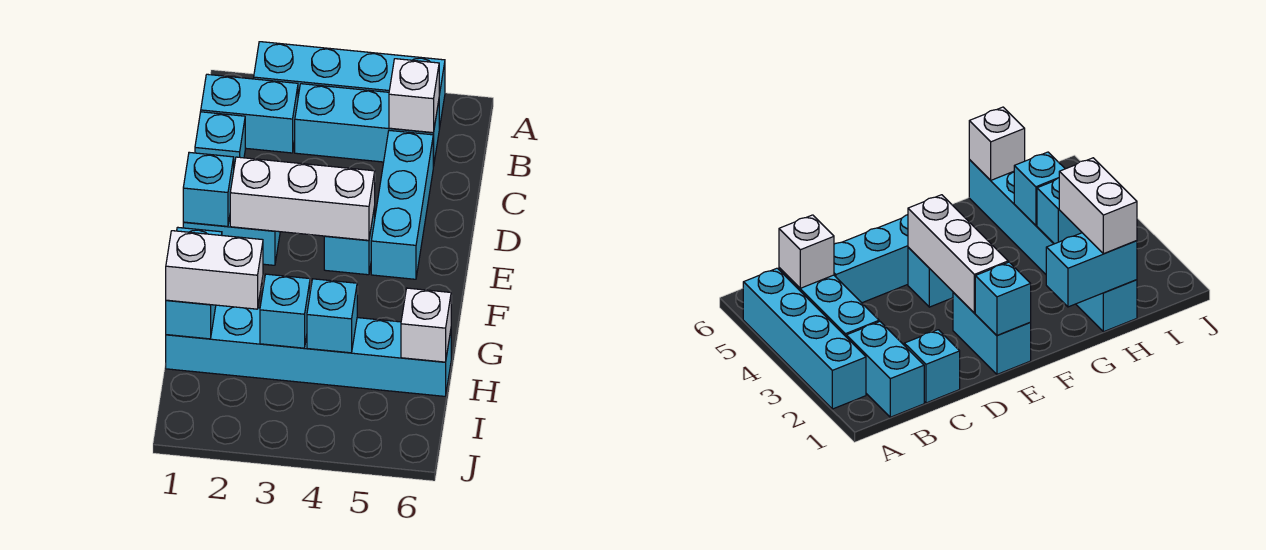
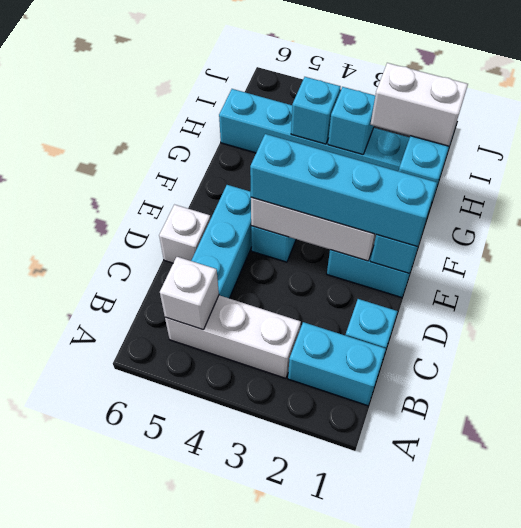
cyan brick A2:A5 level 1 -> cyan brick E1:E4 level 3
cyan brick B3:B5 level 1 -> white brick B3:B5 level 1
white brick H6 level 2 -> white brick D6 level 1

